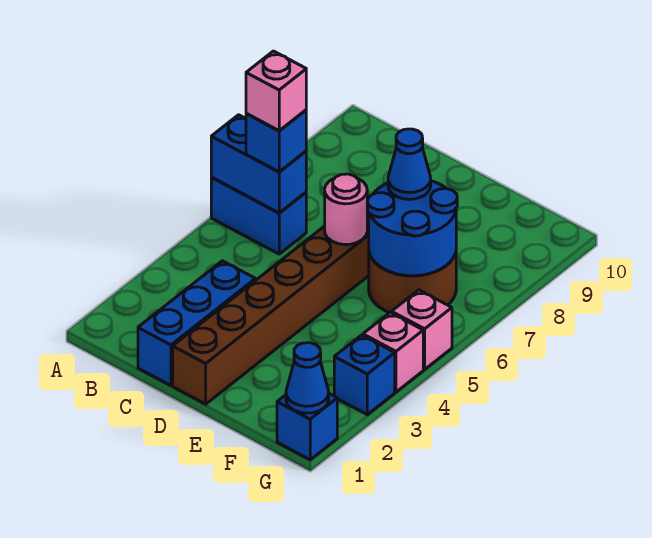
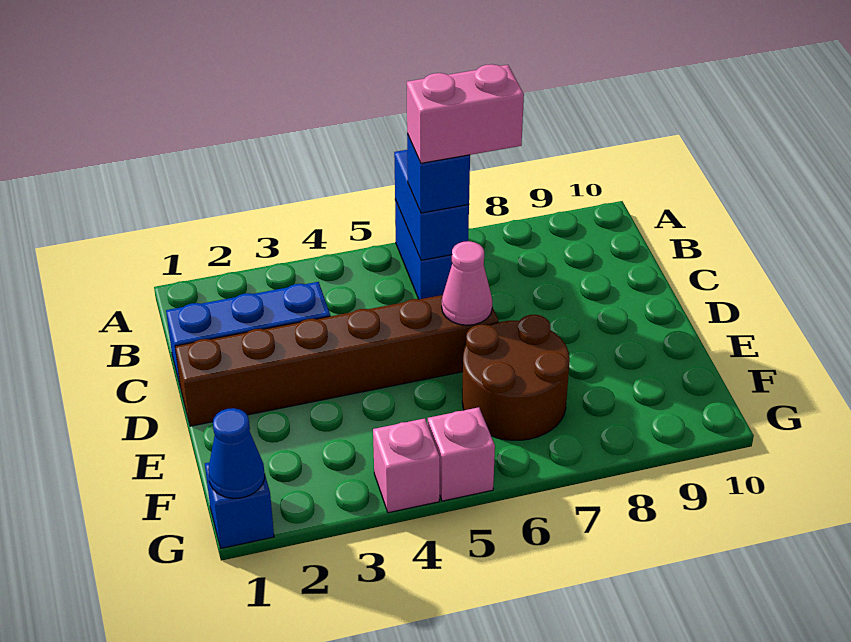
pink brick B6 level 4 -> pink brick B6:B7 level 4
pink round brick D6 level 2 -> pink cone D6 level 2
blue round brick E6:F7 level 2 -> none
blue cone E7 level 3 -> none
blue brick G3 level 1 -> none

